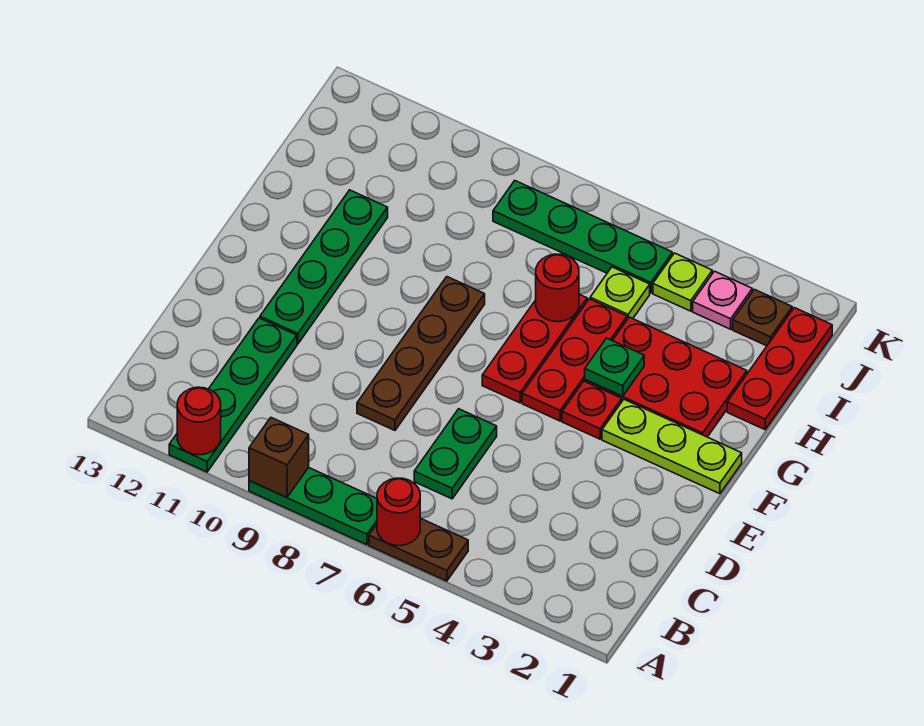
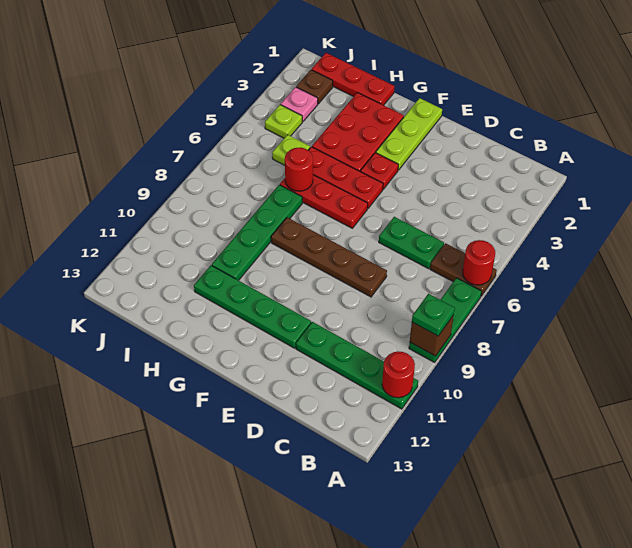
brown plate A5:A6 level 1 -> brown plate A6:B6 level 1
green plate G4 level 2 -> green plate A9 level 3
green plate J5:J8 level 1 -> green plate H7:H10 level 1

